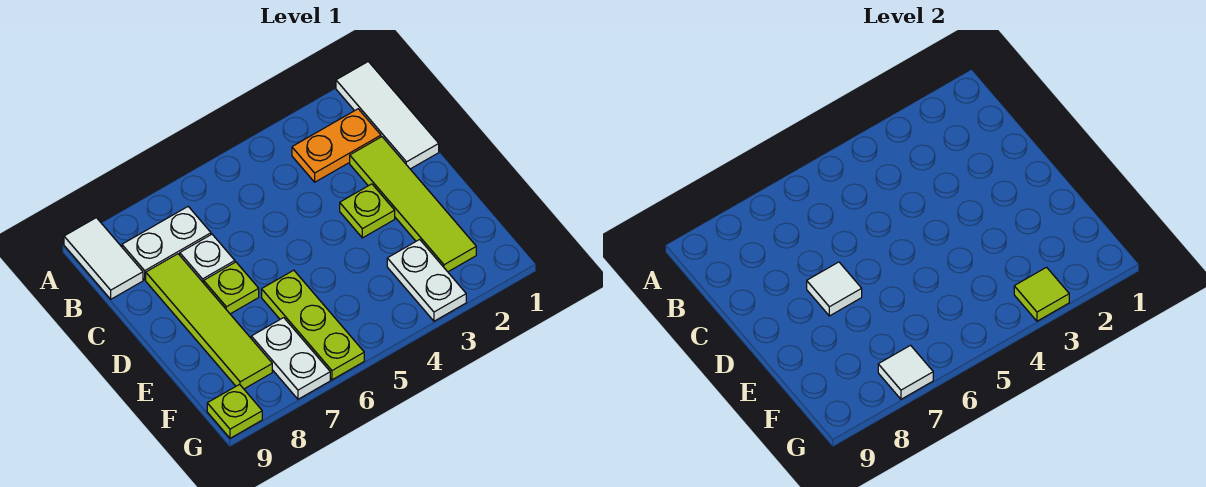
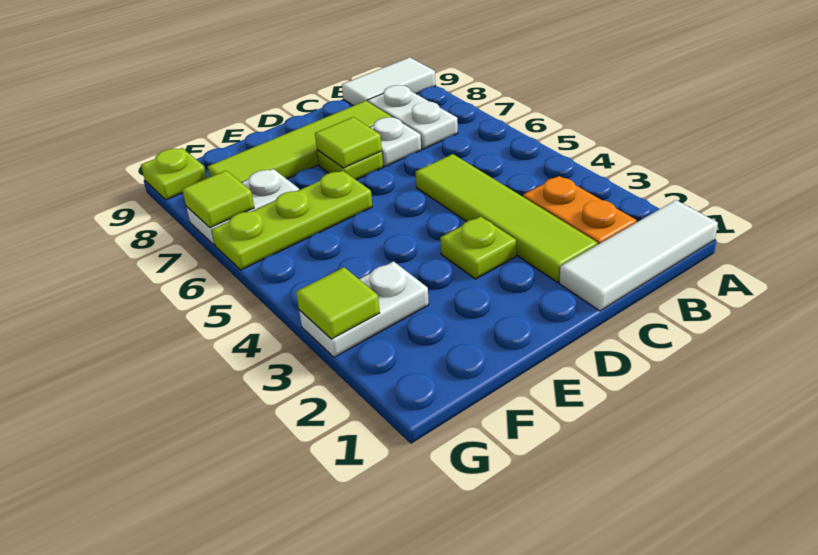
lime tile C2:F2 level 1 -> lime tile C2:C5 level 1
white tile D7 level 2 -> lime tile D7 level 2
white tile G7 level 2 -> lime tile G7 level 2

